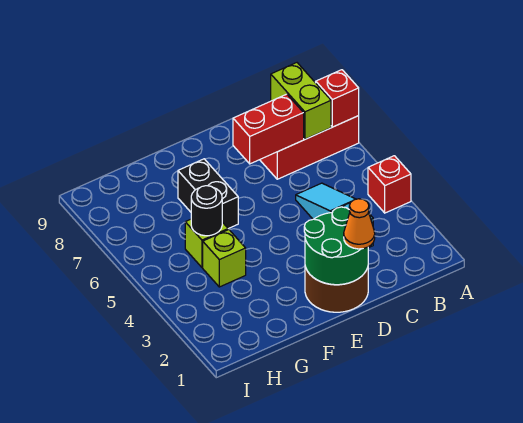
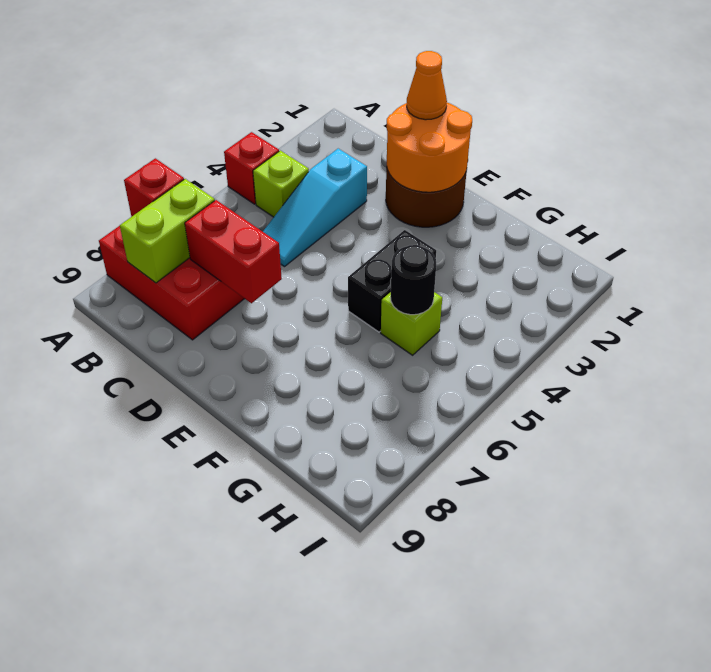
green round brick D1:E2 level 2 -> orange round brick D1:E2 level 2
black brick F6:F7 level 1 -> black brick F4:F5 level 1
lime brick G4 level 1 -> lime brick B4 level 1

